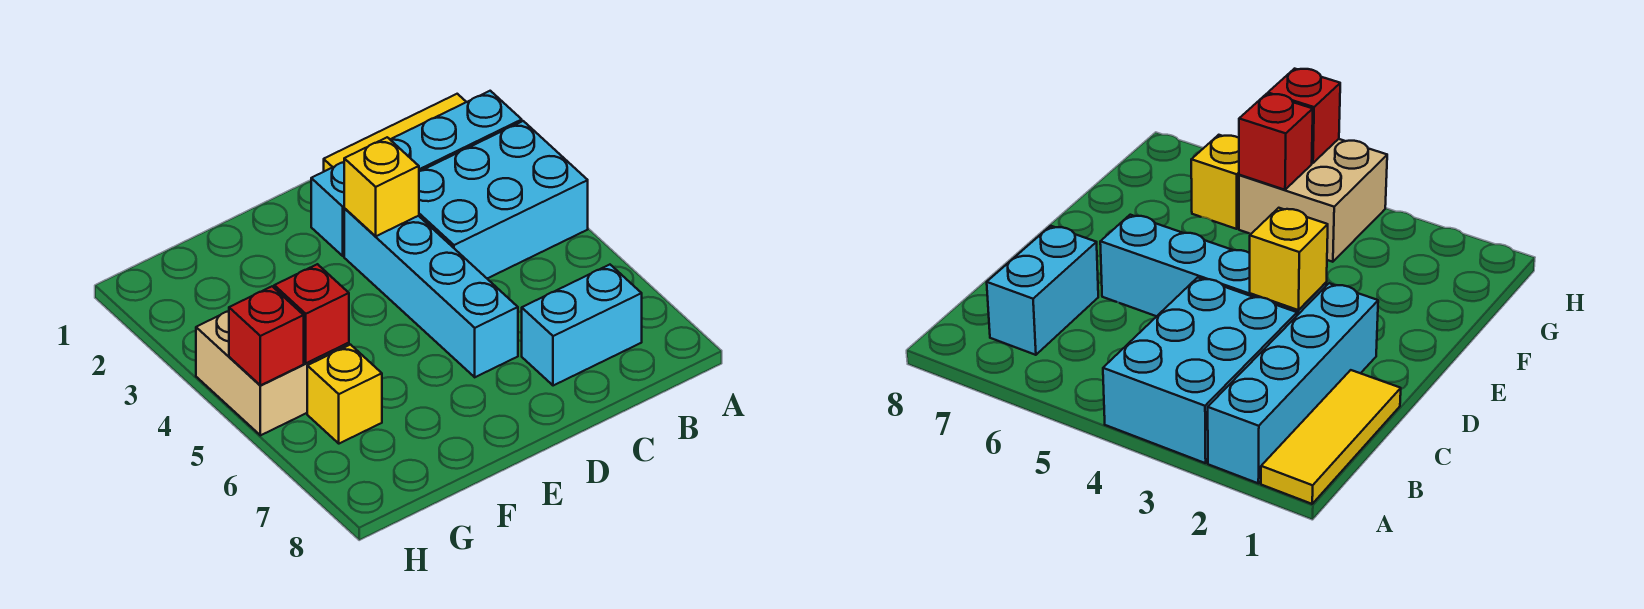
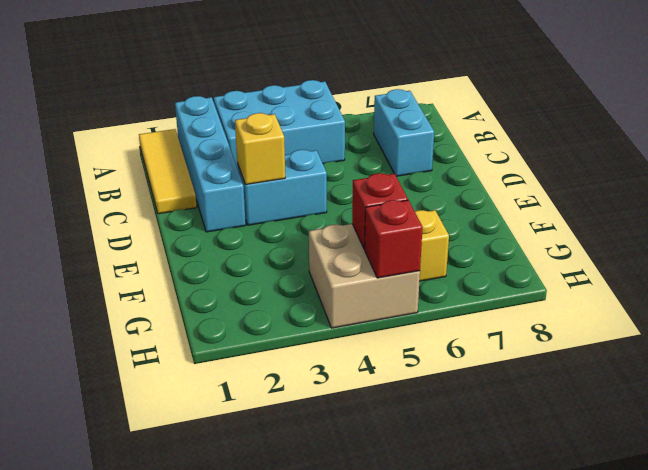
cyan brick A3:C4 level 1 -> cyan brick A3:B5 level 1
cyan brick D3:D6 level 1 -> cyan brick D3:D4 level 1

